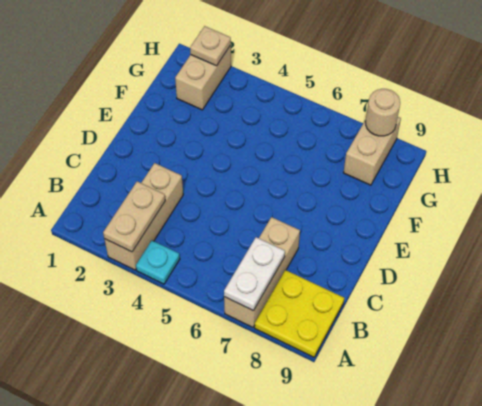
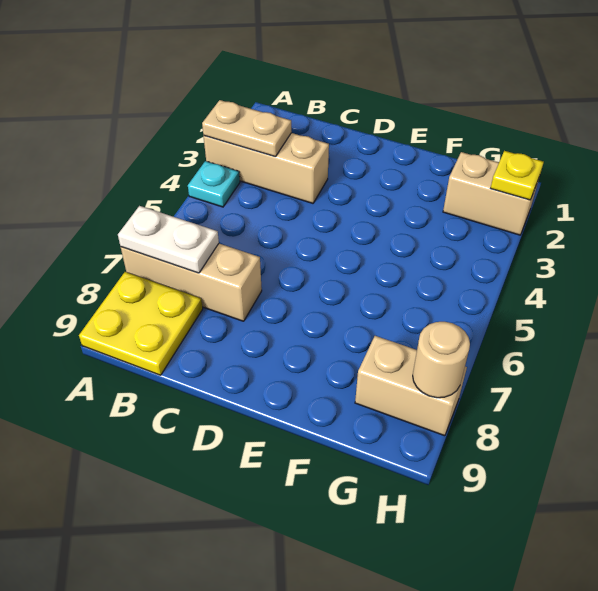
tan plate H2 level 2 -> yellow plate H2 level 2

